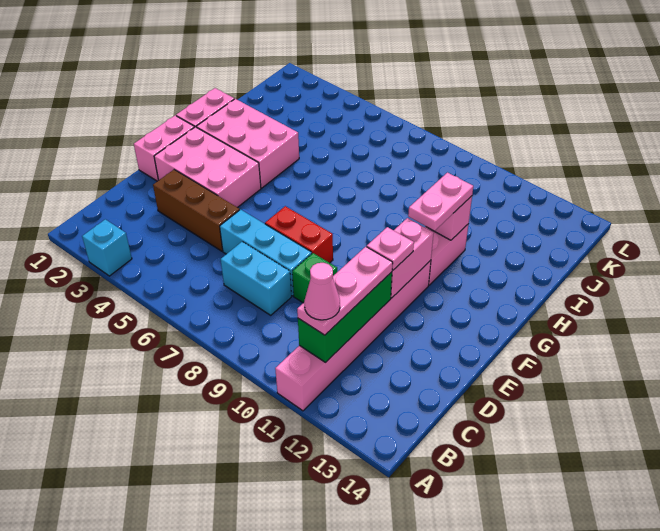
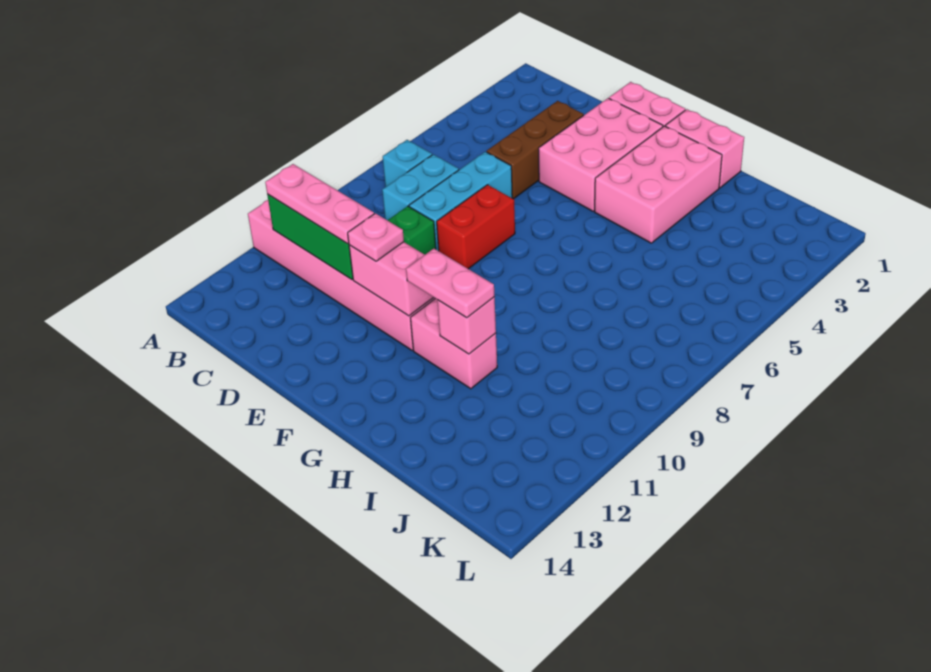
cyan brick A3 level 1 -> cyan brick B7 level 1
pink cone B11 level 4 -> none

